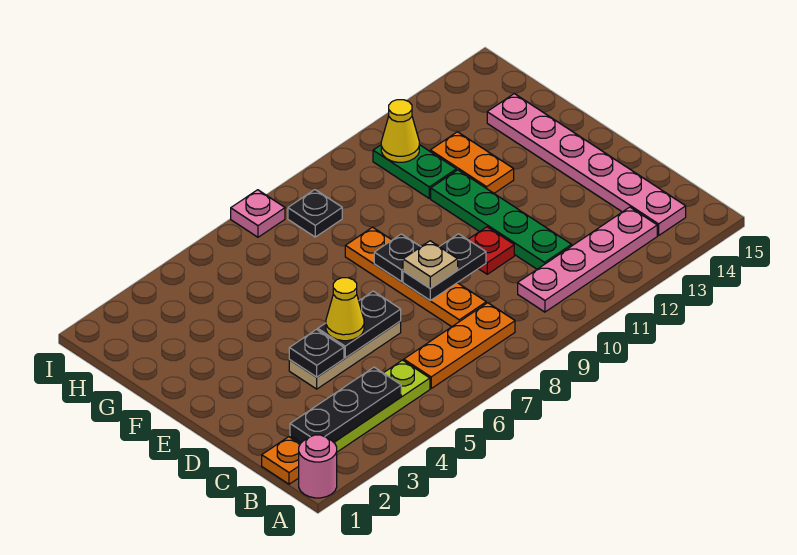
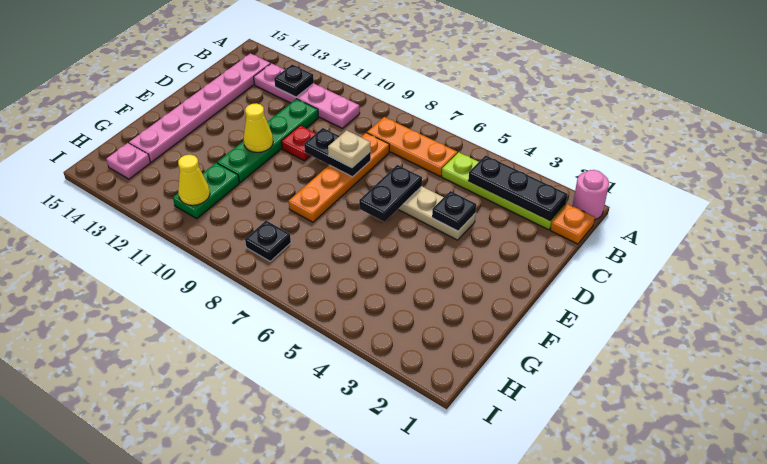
black plate D5:D6 level 2 -> black plate D6:E6 level 2
yellow cone D5 level 3 -> yellow cone E11 level 2
black plate E8 level 2 -> black plate B12 level 2
orange plate F12:G12 level 1 -> none
pink plate I7 level 1 -> pink plate H14 level 1

